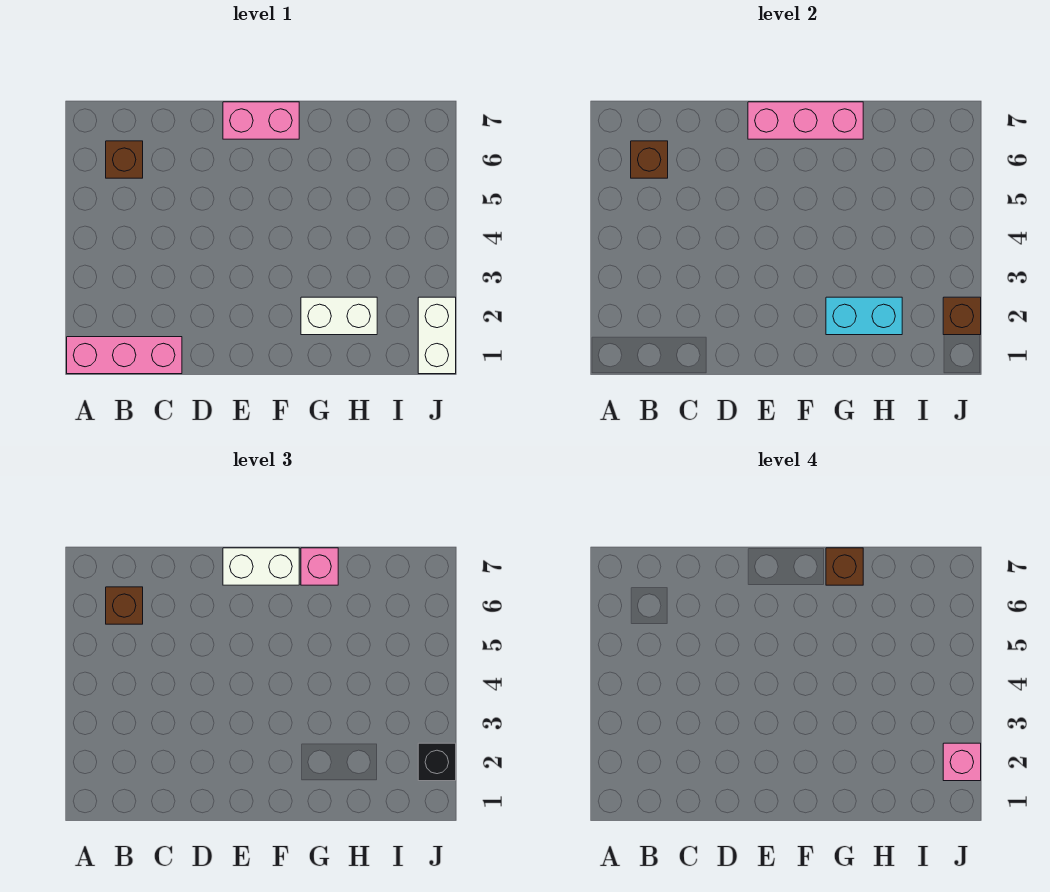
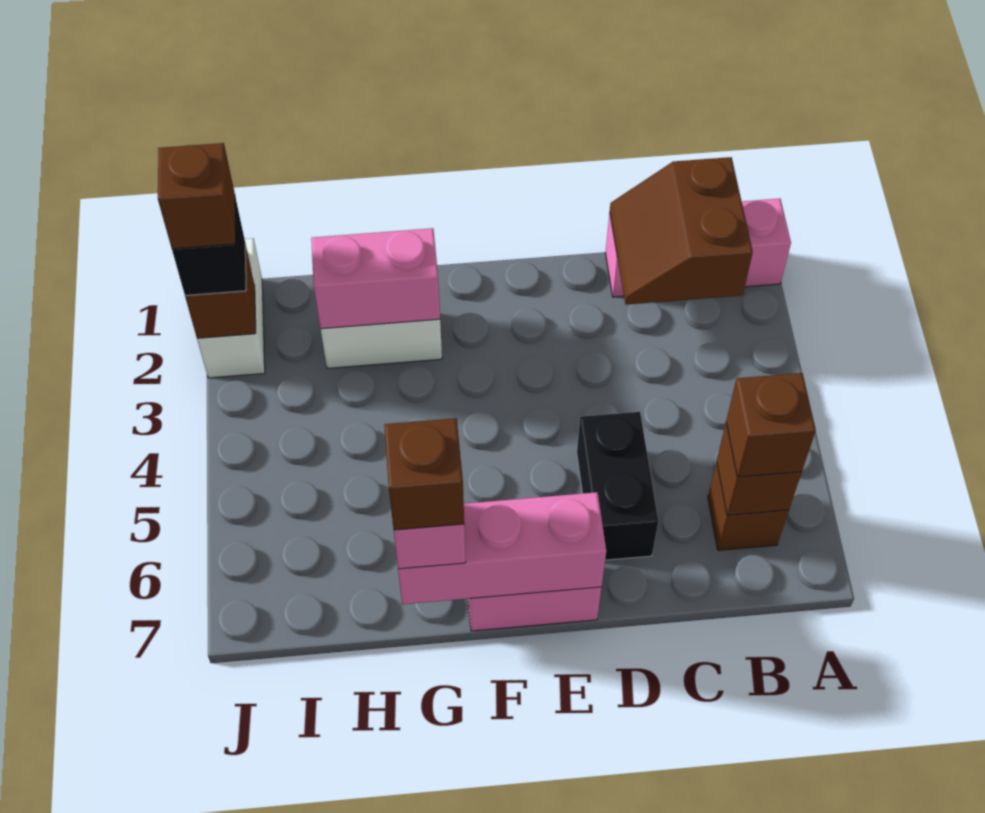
none -> brown slope B1:C2 level 2 top B
none -> black brick D5:D6 level 1
white brick E7:F7 level 3 -> none
cyan brick G2:H2 level 2 -> pink brick G2:H2 level 2
pink brick J2 level 4 -> brown brick J2 level 4

